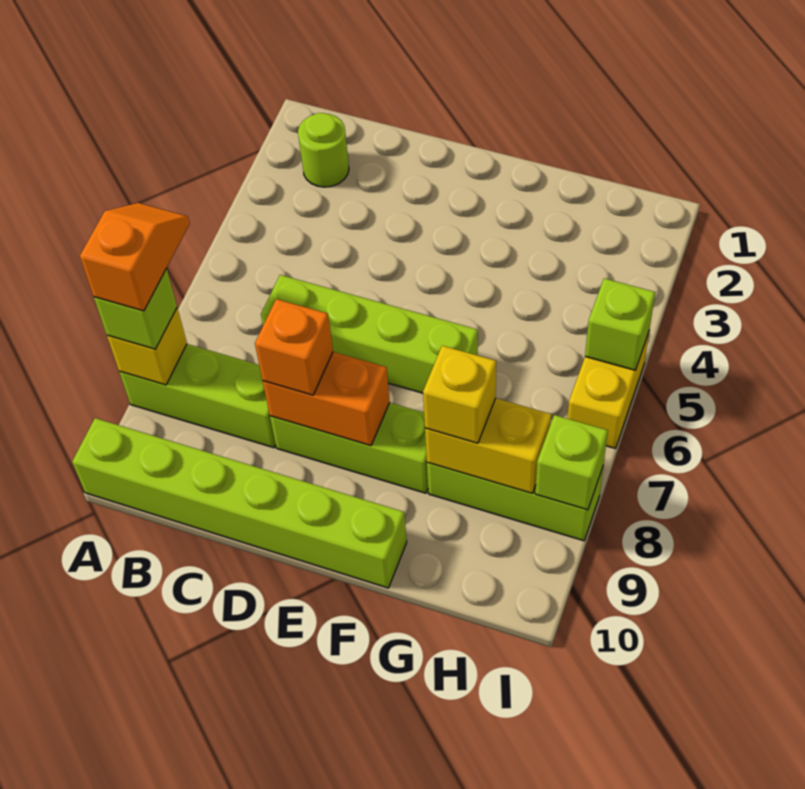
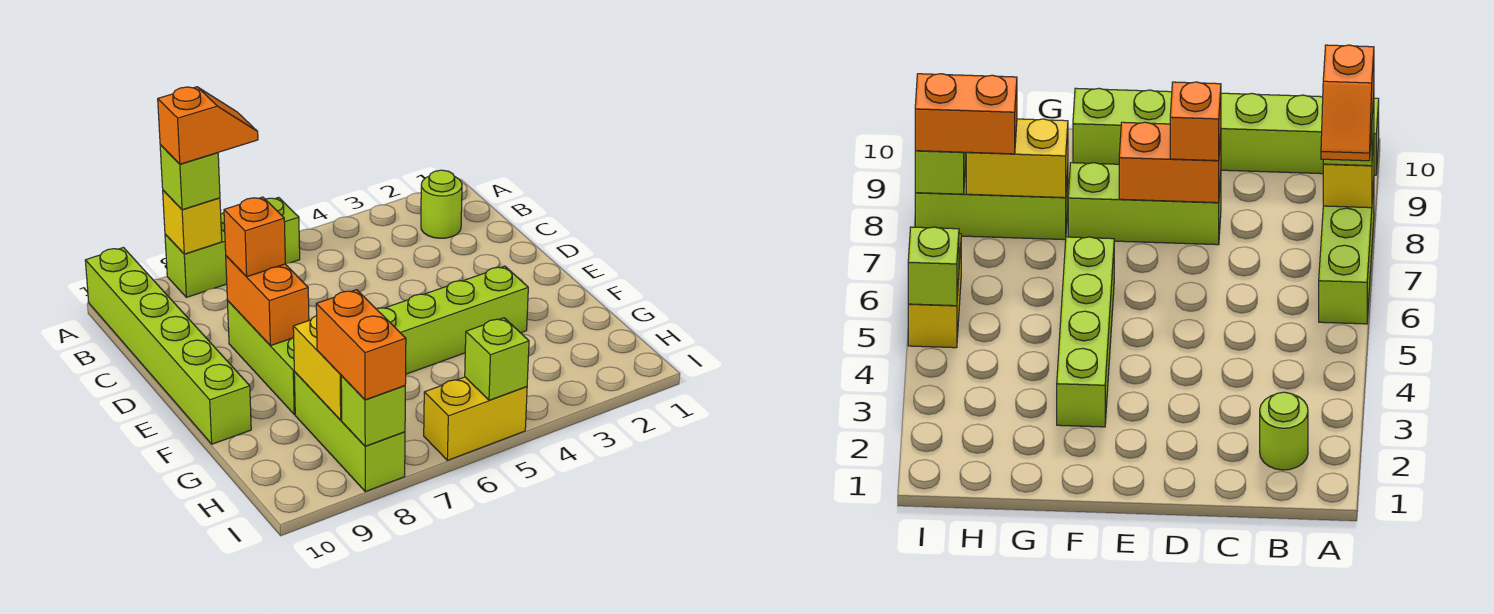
lime brick A8:C8 level 1 -> lime brick A6:A8 level 1
lime brick C6:F6 level 1 -> lime brick F3:F6 level 1
yellow brick G8 level 3 -> none
none -> orange brick H8:I8 level 3

